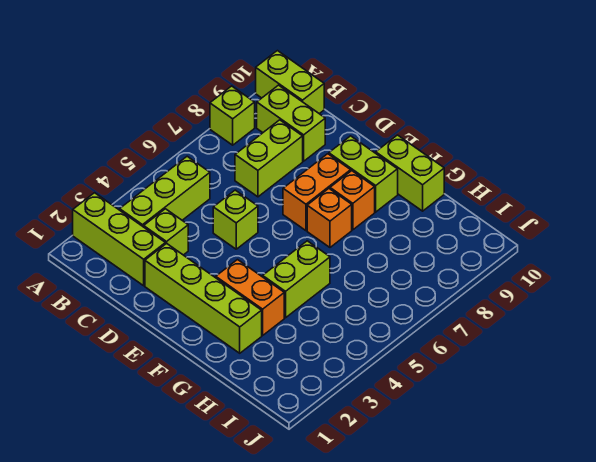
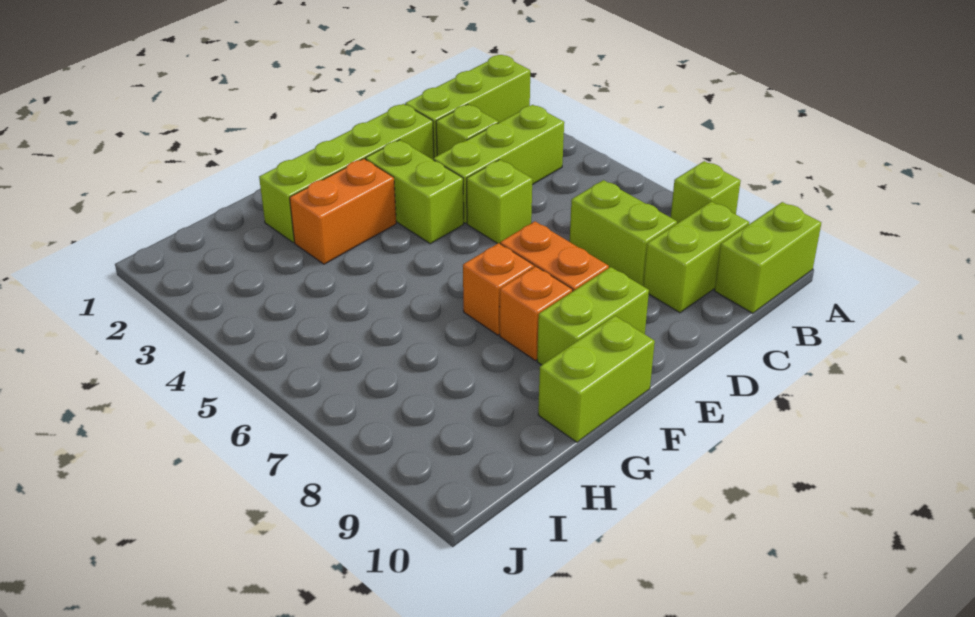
lime brick B3:B5 level 1 -> lime brick B4:D4 level 1
lime brick G4:G5 level 1 -> lime brick E3:E4 level 1

